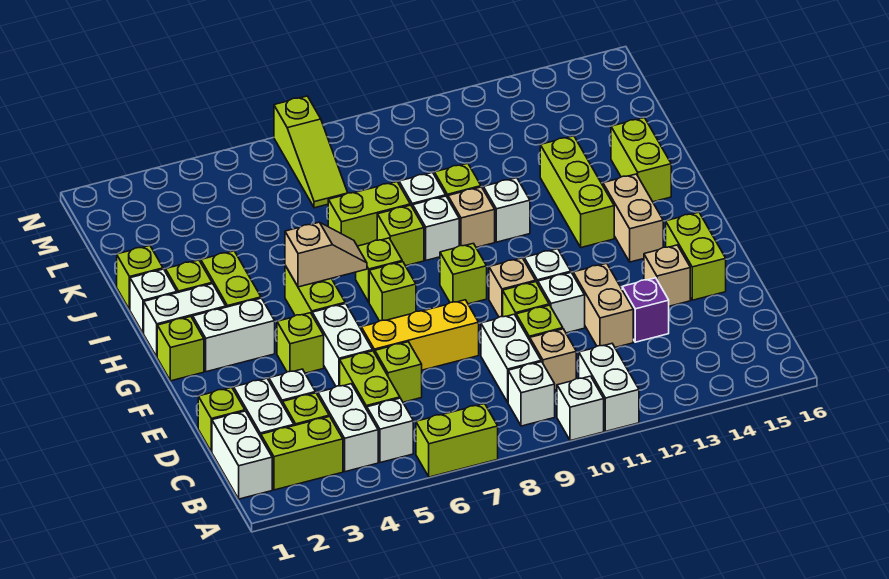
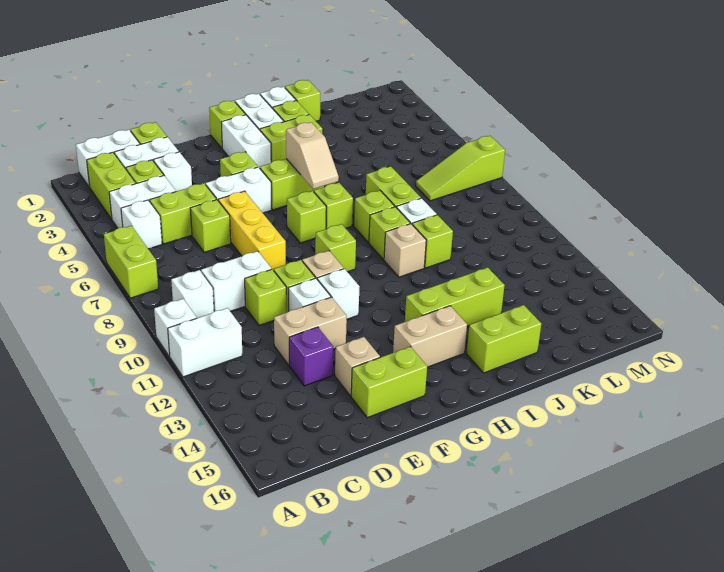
tan brick C10 level 1 -> none
white brick I9 level 1 -> lime brick I9 level 1
white brick I11 level 1 -> none

